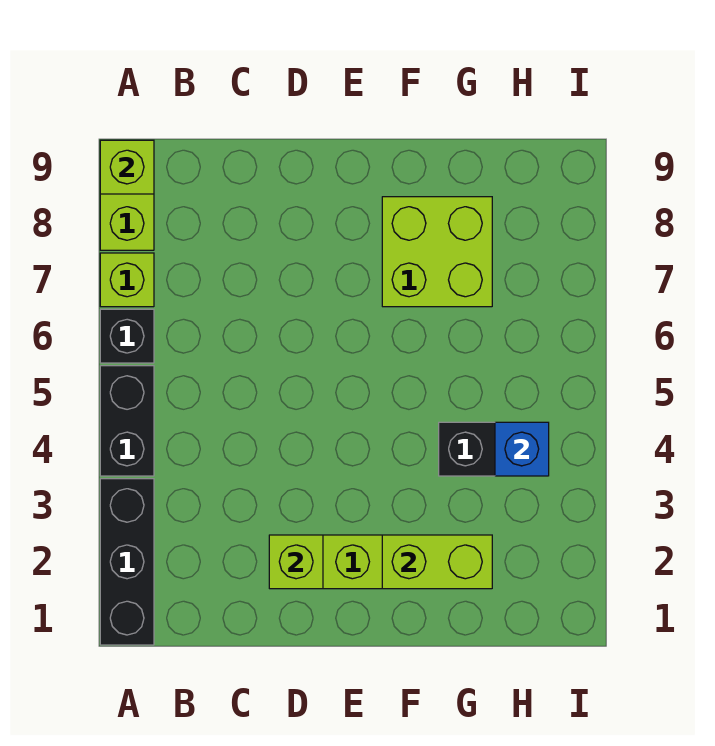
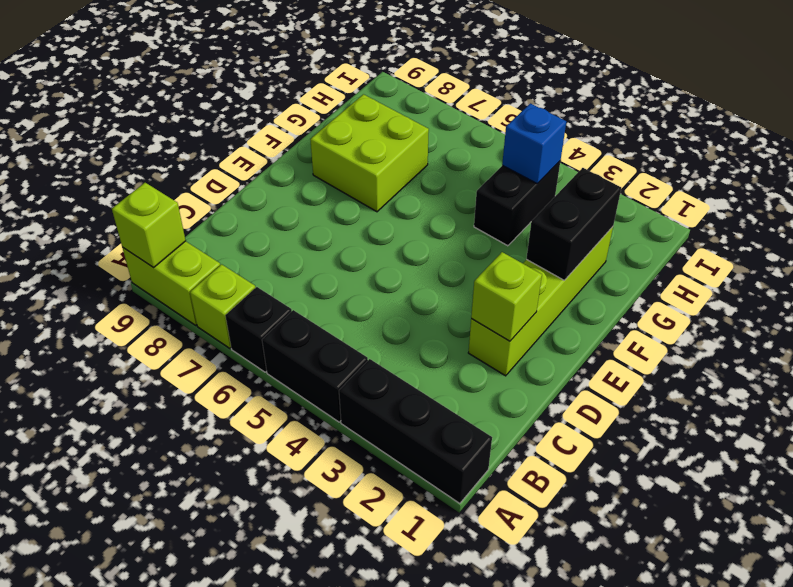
lime brick F2:G2 level 2 -> black brick F2:G2 level 2

